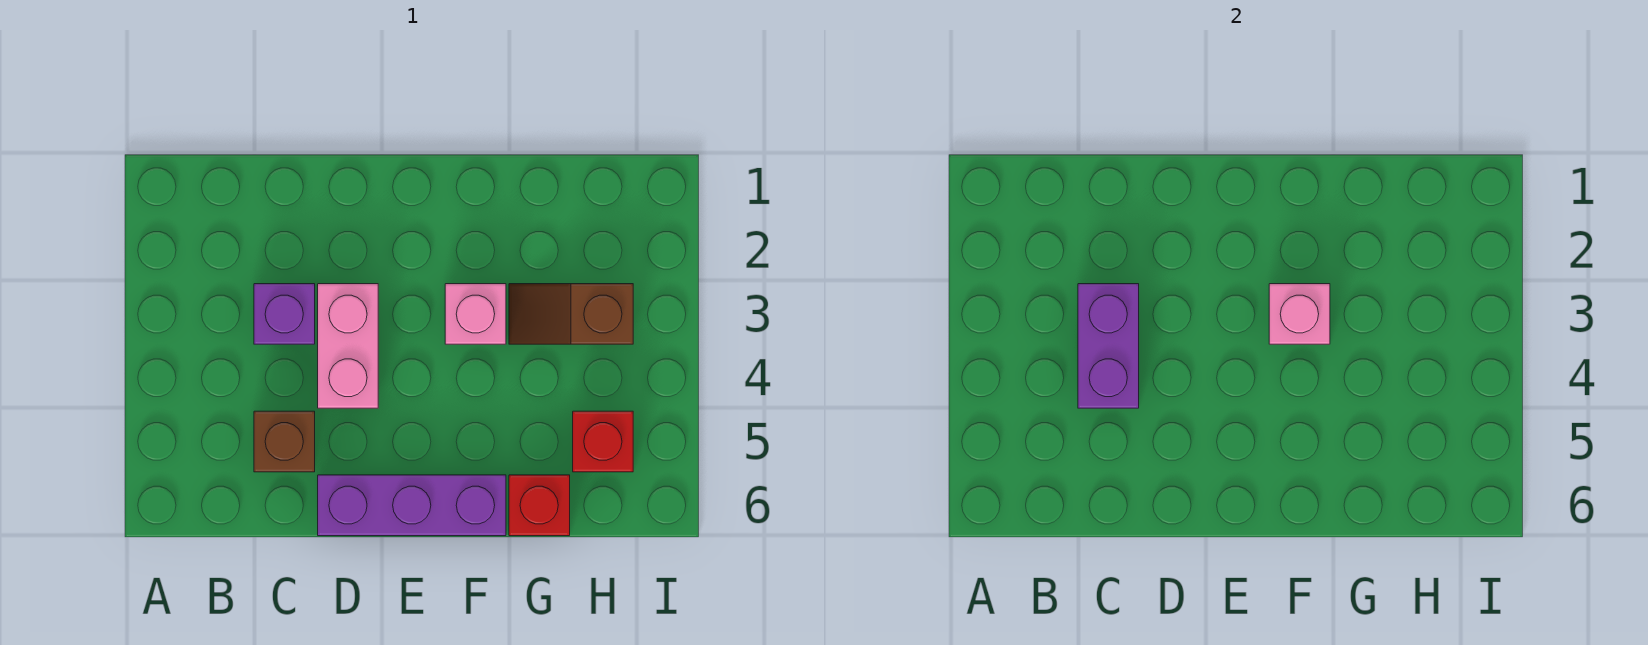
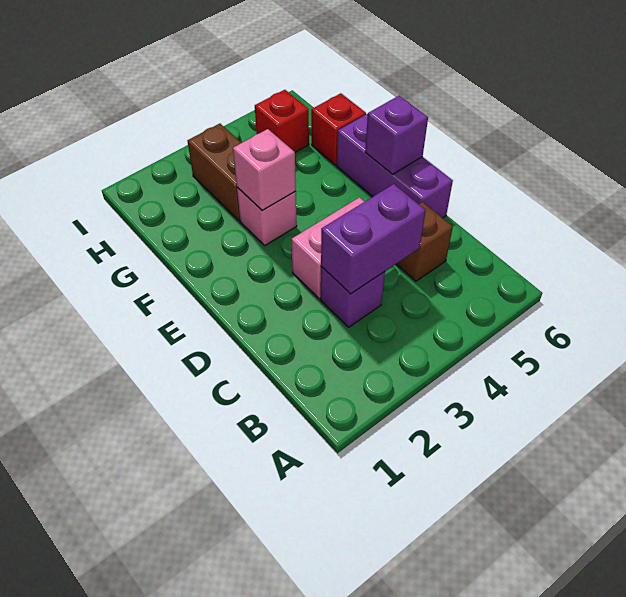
none -> purple brick E6 level 2
brown slope G3:H3 level 1 top H -> brown brick G3:H3 level 1

